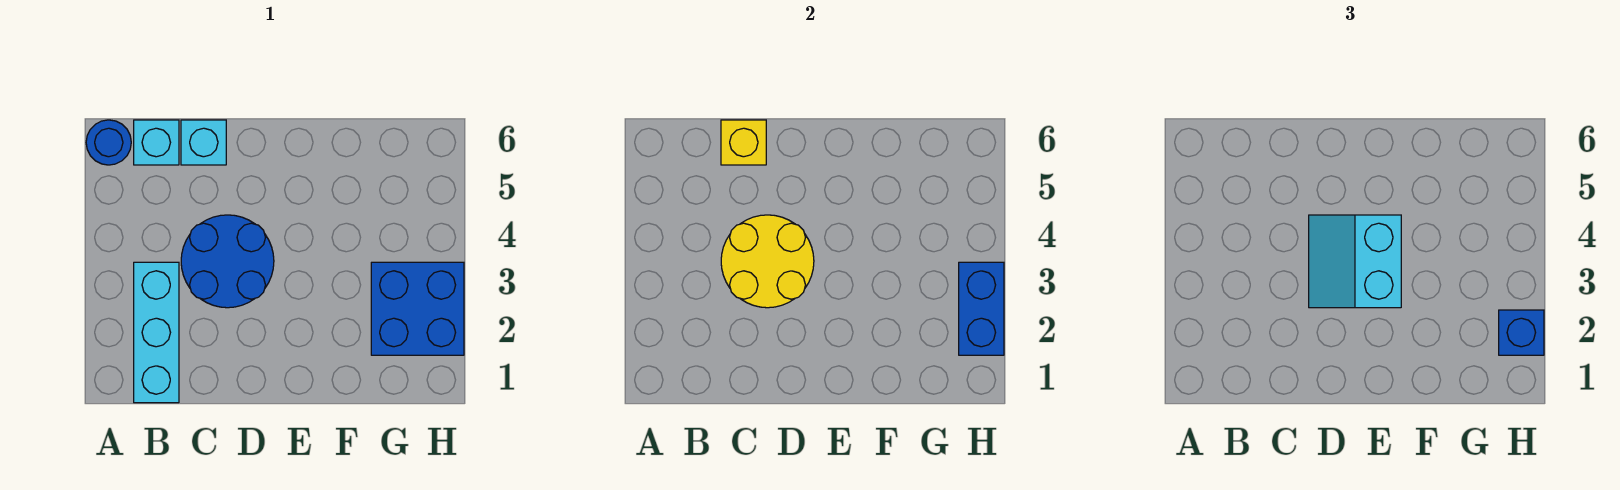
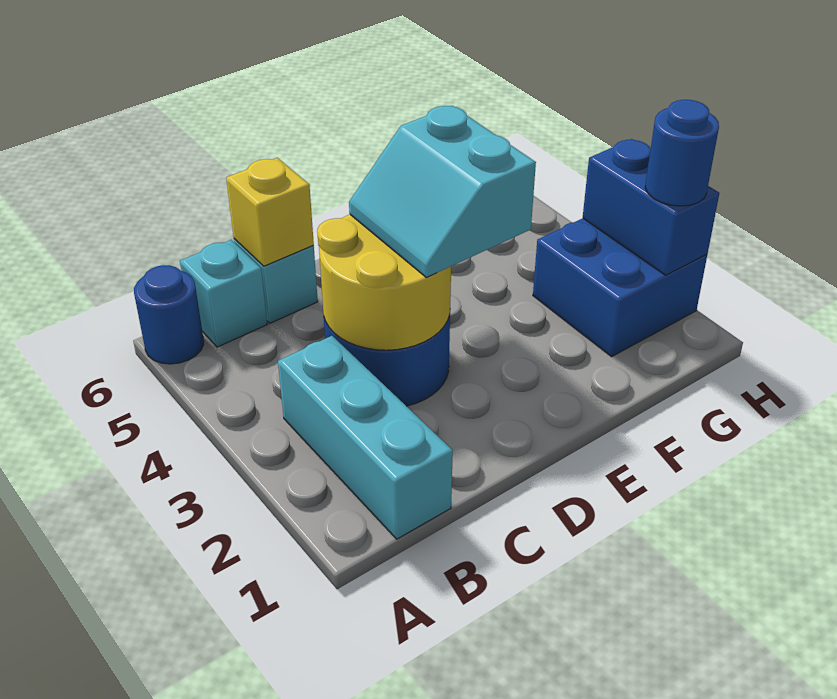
blue brick H2 level 3 -> blue round brick H2 level 3

